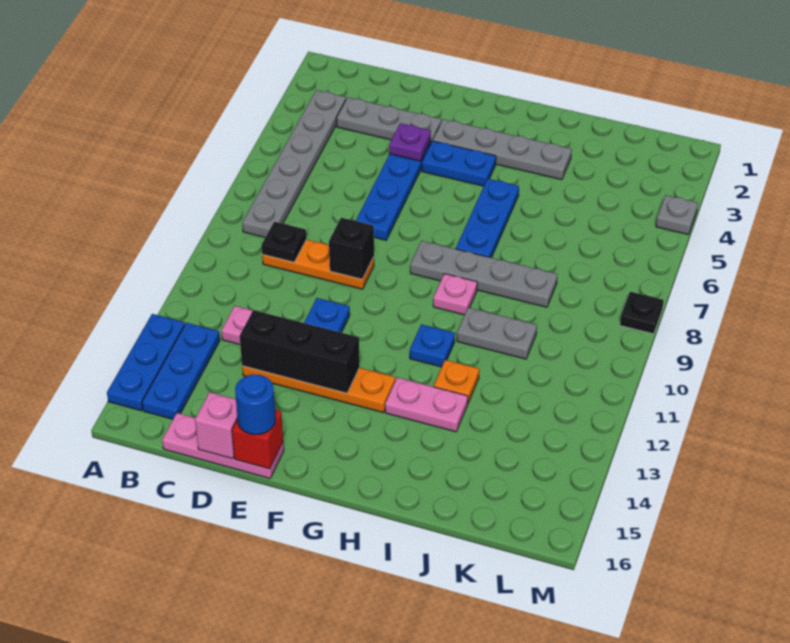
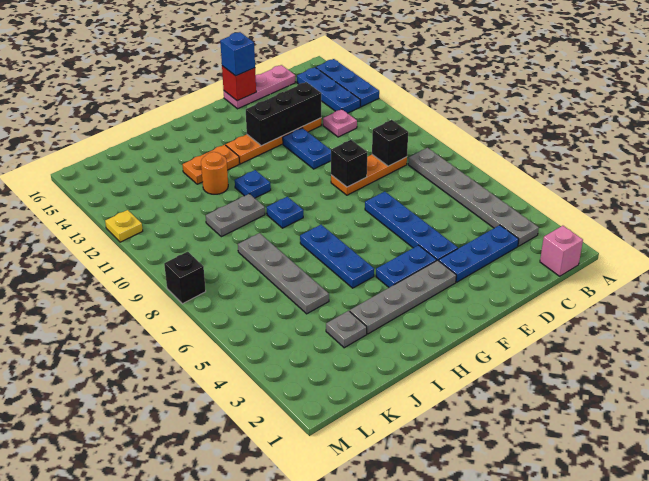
grey plate C3:E3 level 1 -> blue plate C3:E3 level 1
black plate C9 level 2 -> black brick C9 level 2
pink brick D16 level 2 -> pink brick B1 level 1
purple plate E4 level 2 -> none
blue round brick E16 level 3 -> blue brick E16 level 3
grey plate G8:J8 level 1 -> grey plate J5:J8 level 1
pink plate H9 level 1 -> blue plate H9 level 1
pink plate H13:I13 level 1 -> orange plate H13:I13 level 1
orange plate I12 level 1 -> orange round brick I12 level 1
grey plate M4 level 1 -> grey plate J3 level 1
black plate M8 level 1 -> black brick M8 level 1
none -> yellow plate M12 level 1

